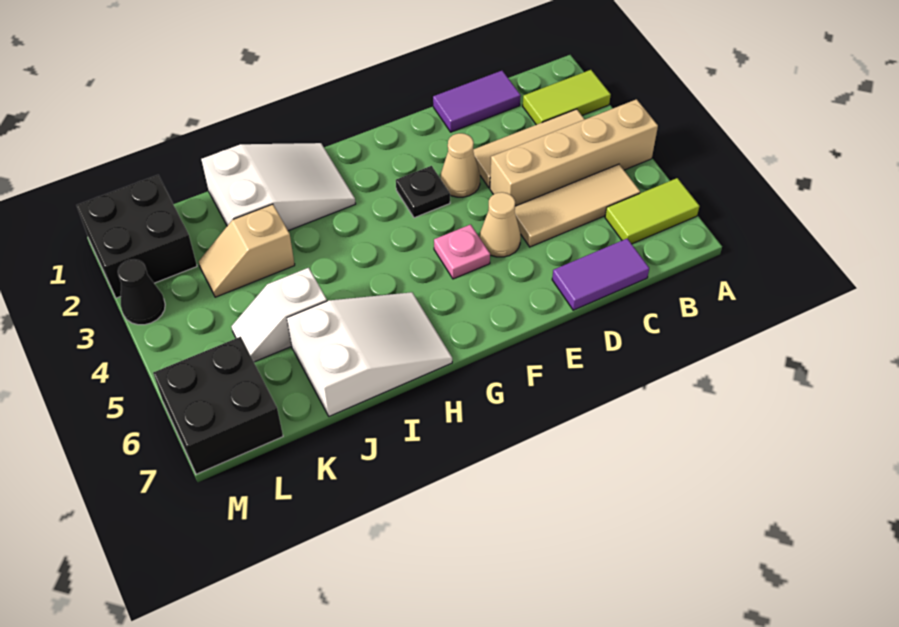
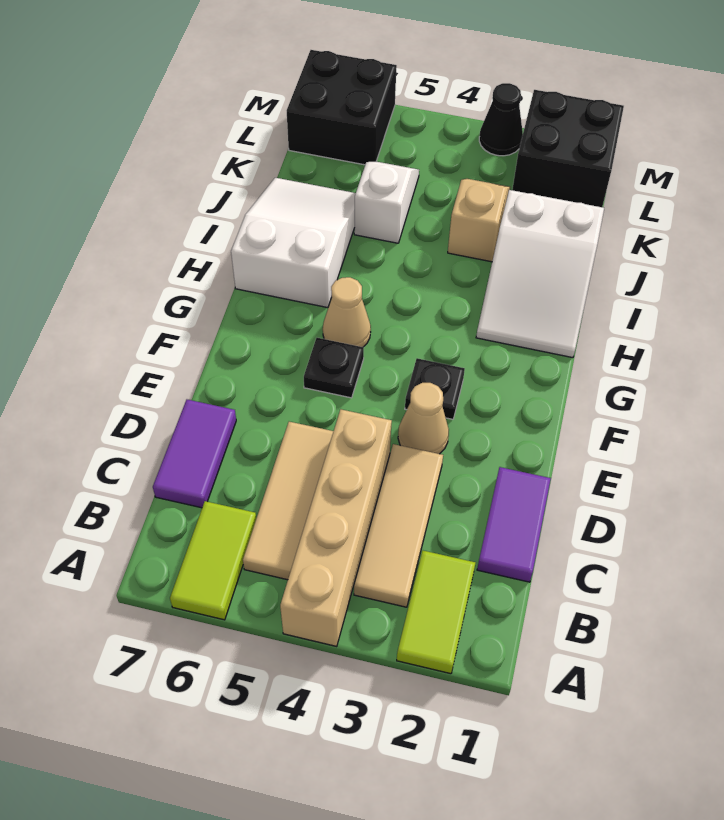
tan cone E5 level 1 -> tan cone G5 level 1
pink plate F5 level 1 -> black plate F5 level 1
white slope H6:J7 level 1 top J -> white slope H6:J7 level 1 top H

